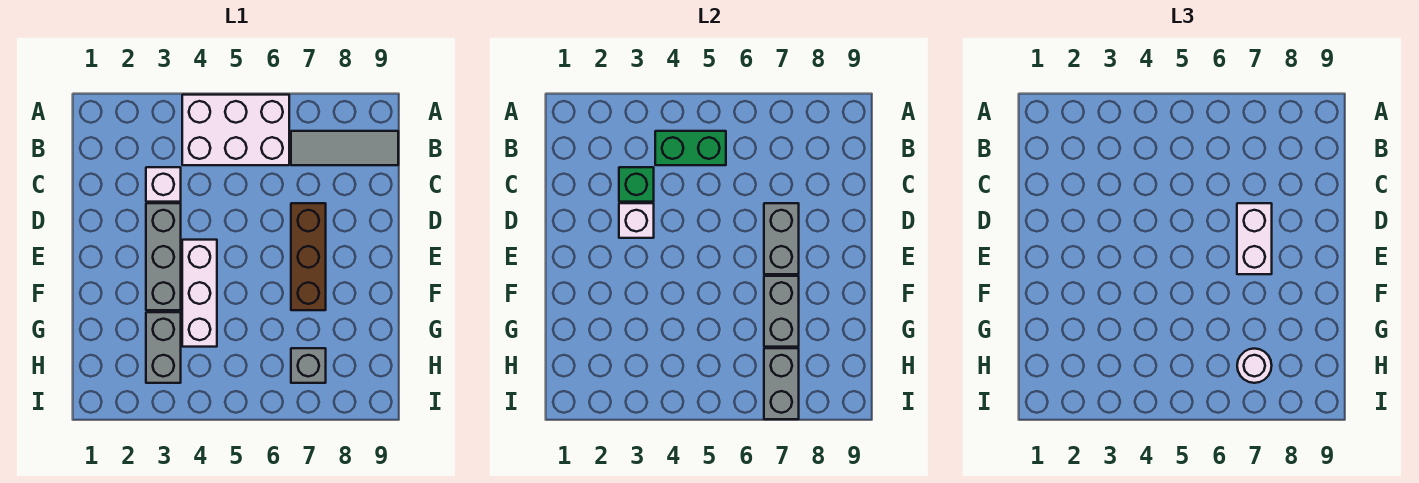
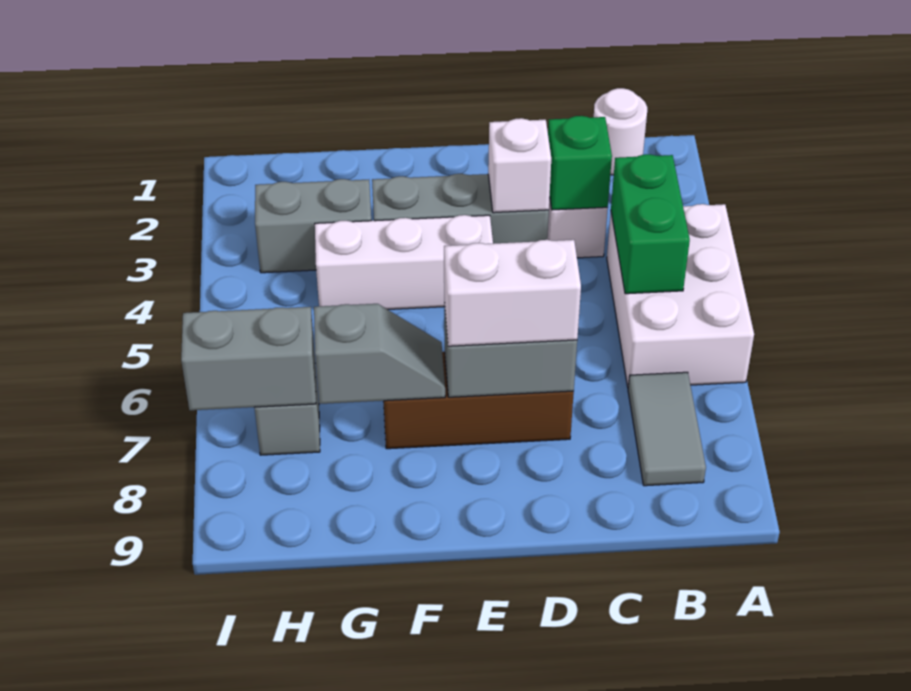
grey tile B7:B9 level 1 -> grey tile B7:B8 level 1
grey brick F7:G7 level 2 -> grey slope F7:G7 level 2 top G
white round brick H7 level 3 -> white round brick B1 level 1

